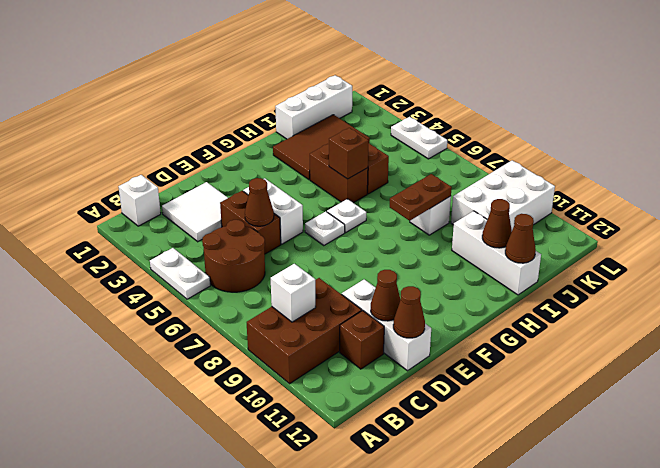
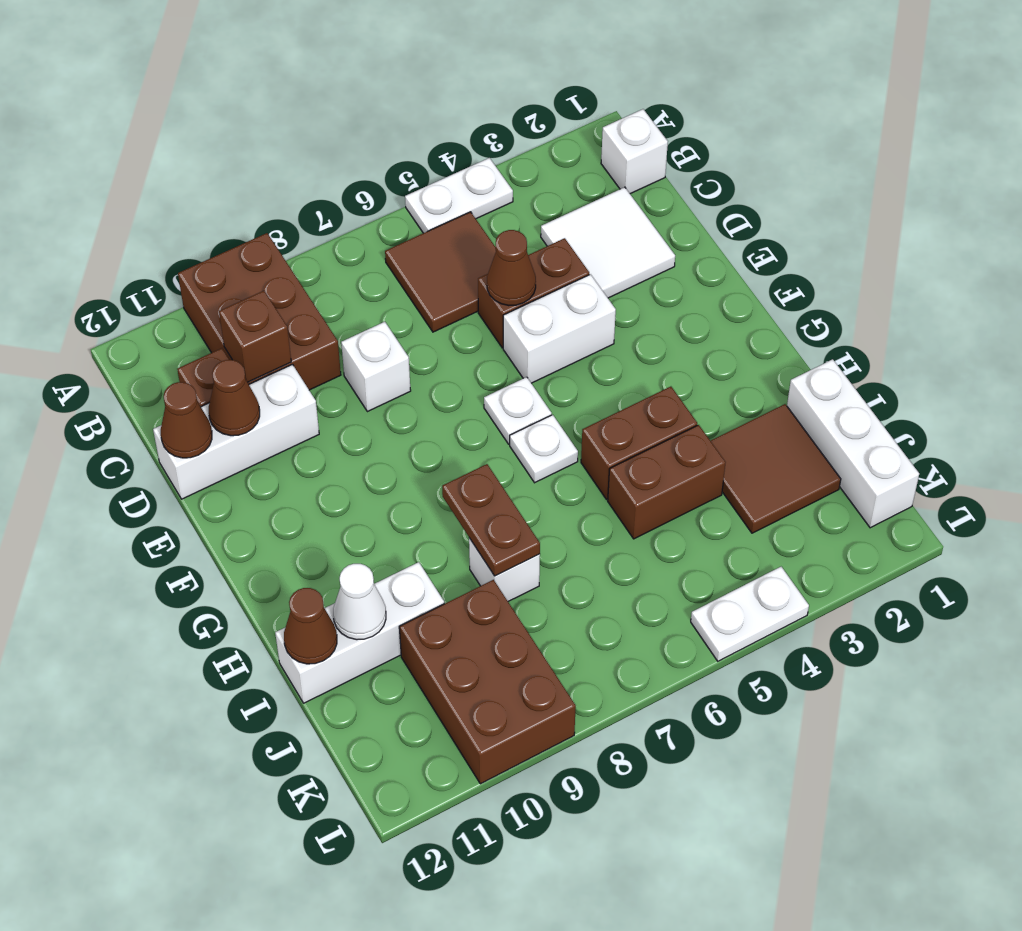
brown round brick B5:C6 level 1 -> brown tile B5:C6 level 1
white brick B9 level 2 -> white brick D8 level 1
brown tile H2:J3 level 1 -> brown tile I2:J3 level 1
brown brick H5 level 2 -> brown brick C10 level 2
brown cone I11 level 2 -> white cone I11 level 2
white brick J9:L10 level 1 -> brown brick J9:L10 level 1

